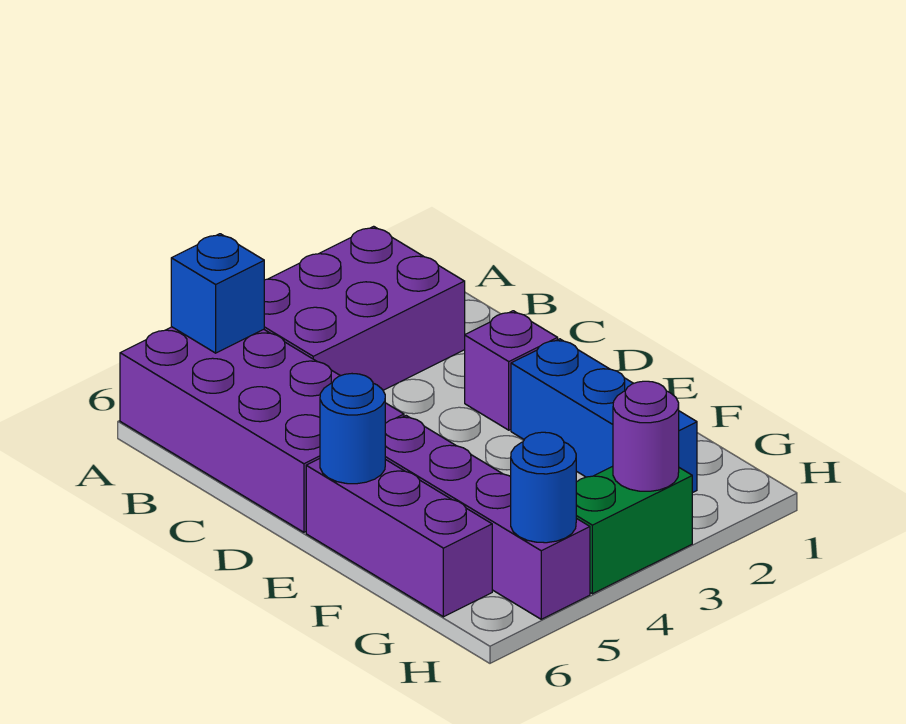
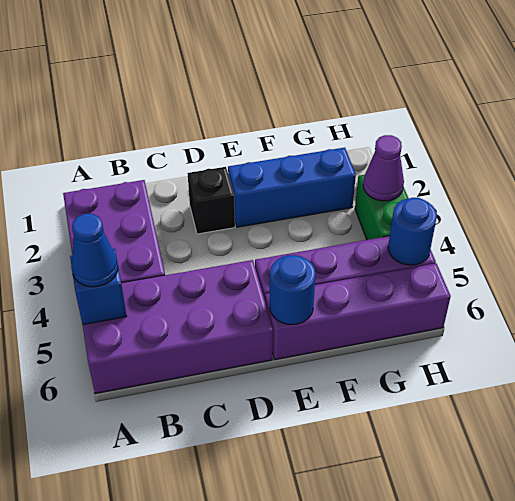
none -> blue cone A5 level 3
purple brick D2 level 1 -> black brick D2 level 1
purple brick E6:G6 level 1 -> purple brick E6:H6 level 1
purple round brick H3 level 2 -> purple cone H3 level 2

